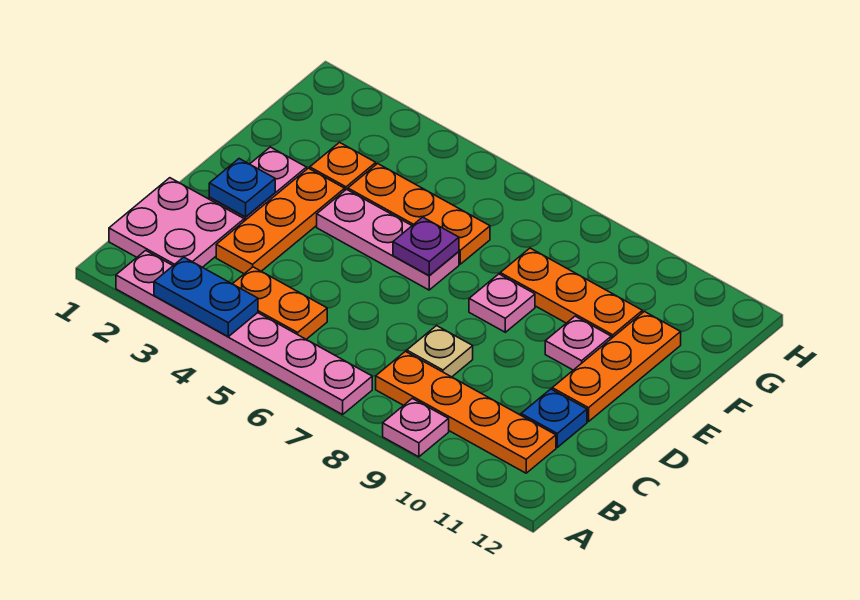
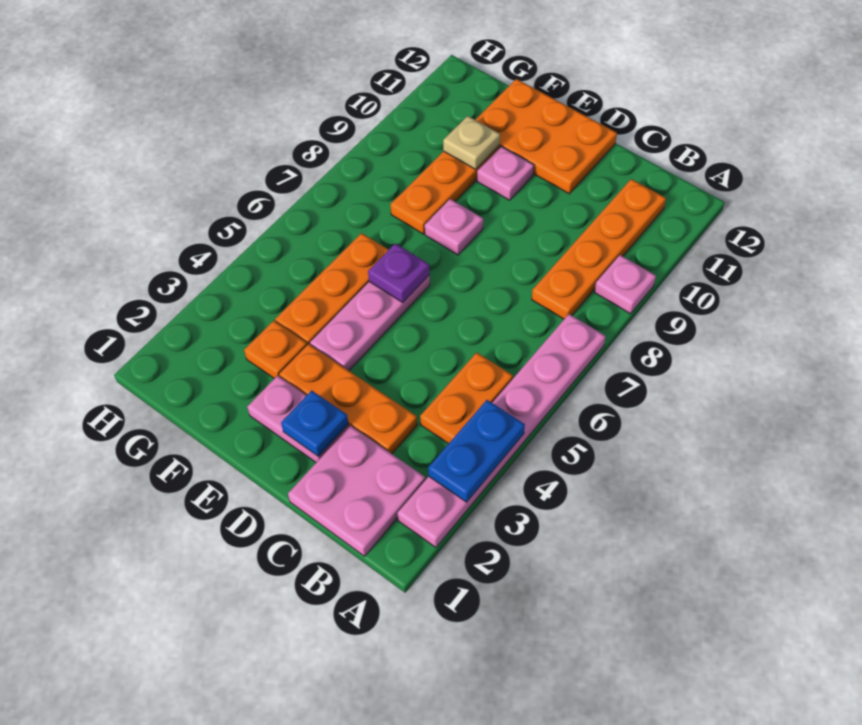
tan plate C8 level 1 -> tan plate F10 level 2
blue plate C11 level 1 -> none
orange plate D11:F11 level 1 -> orange plate D11:F12 level 1

